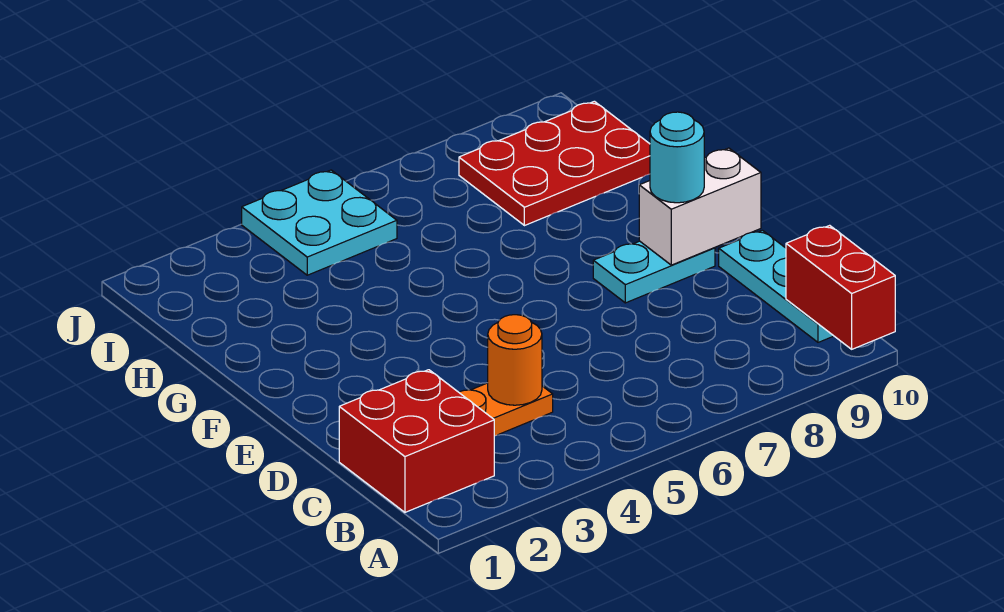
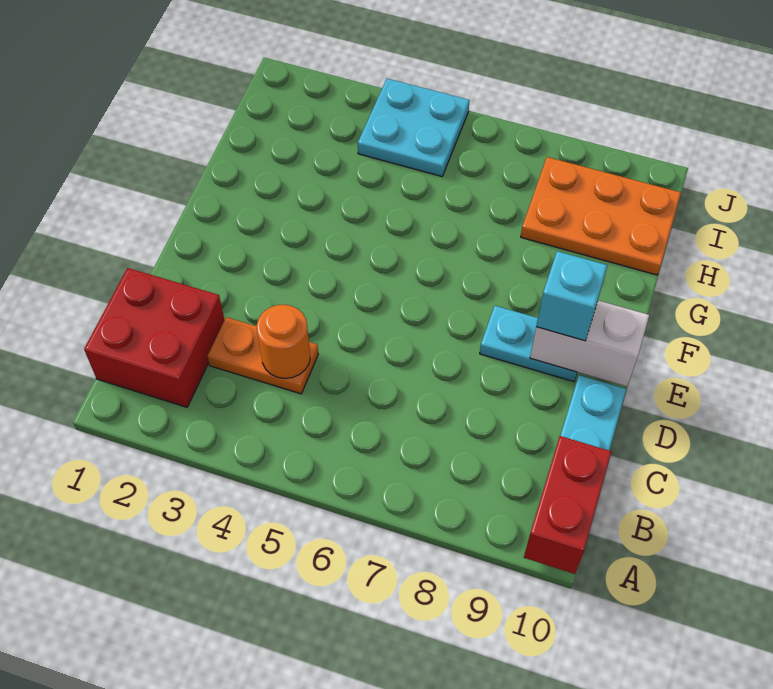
cyan round brick E9 level 3 -> cyan brick E9 level 3
red plate H8:I10 level 1 -> orange plate H8:I10 level 1

